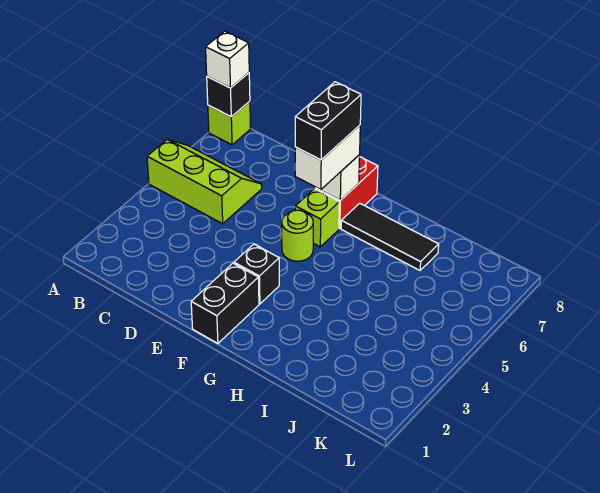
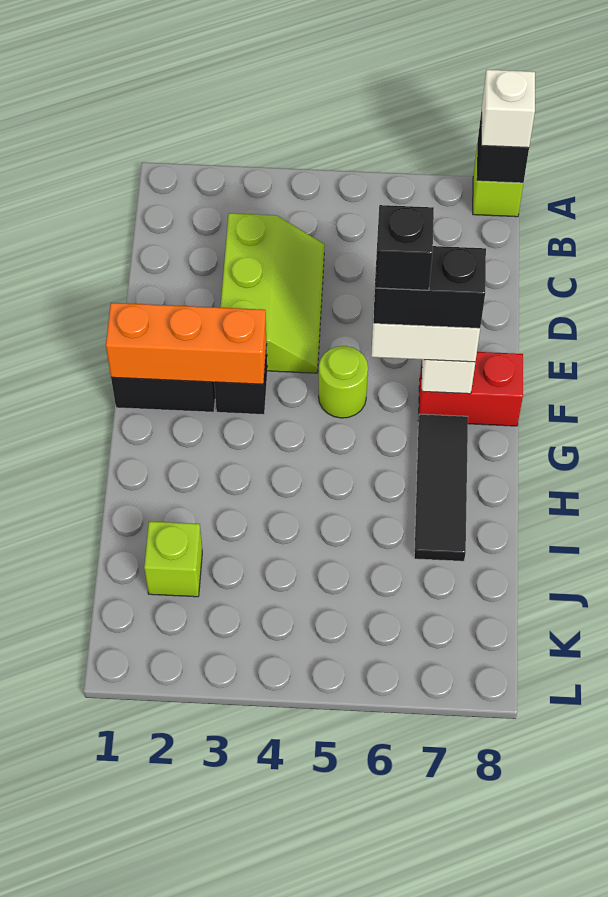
lime slope A5:C6 level 1 top 5 -> lime slope C3:E4 level 1 top 3
none -> orange brick F1:F3 level 2
lime brick F6 level 1 -> lime brick J2 level 1
none -> black brick F6 level 5

